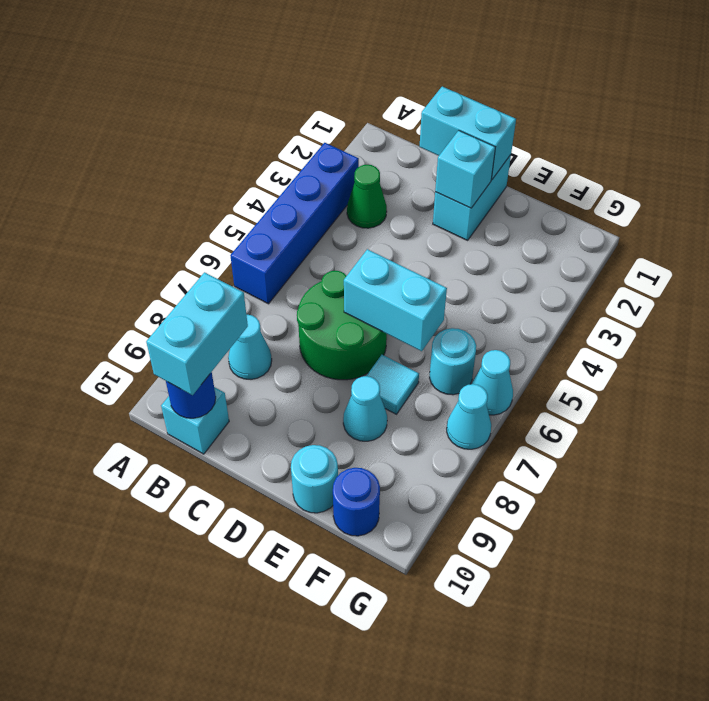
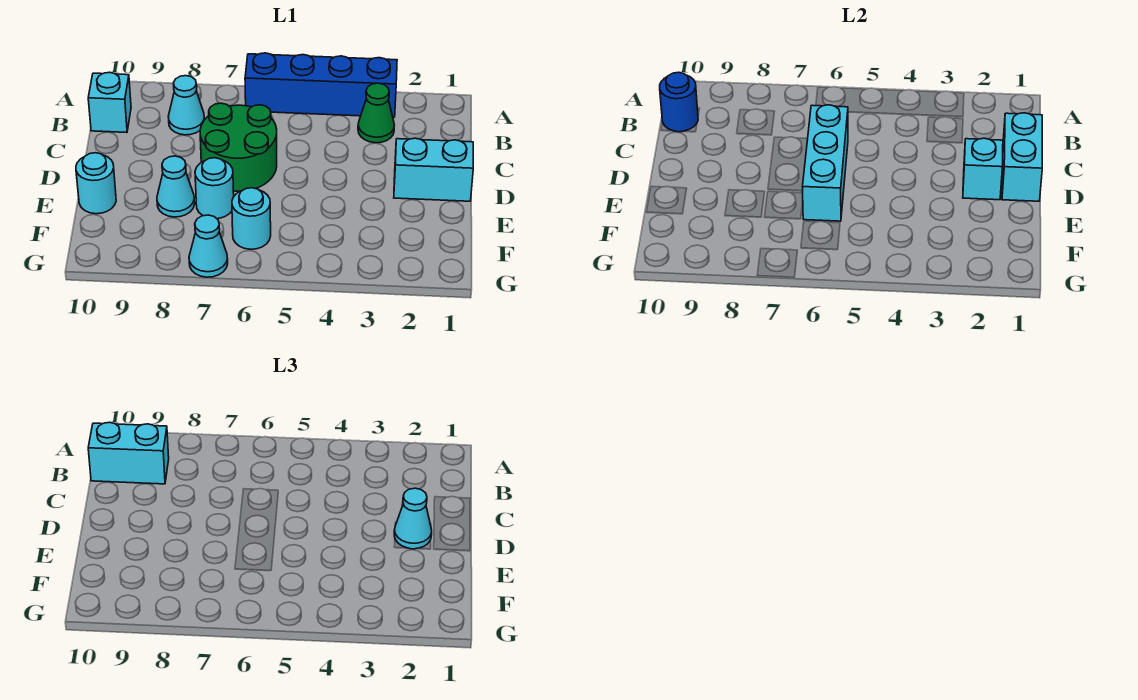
cyan brick D6:E6 level 2 -> cyan brick C6:E6 level 2
cyan tile E7 level 1 -> cyan round brick E7 level 1
blue round brick F10 level 1 -> none
cyan cone G6 level 1 -> cyan cone D2 level 3

